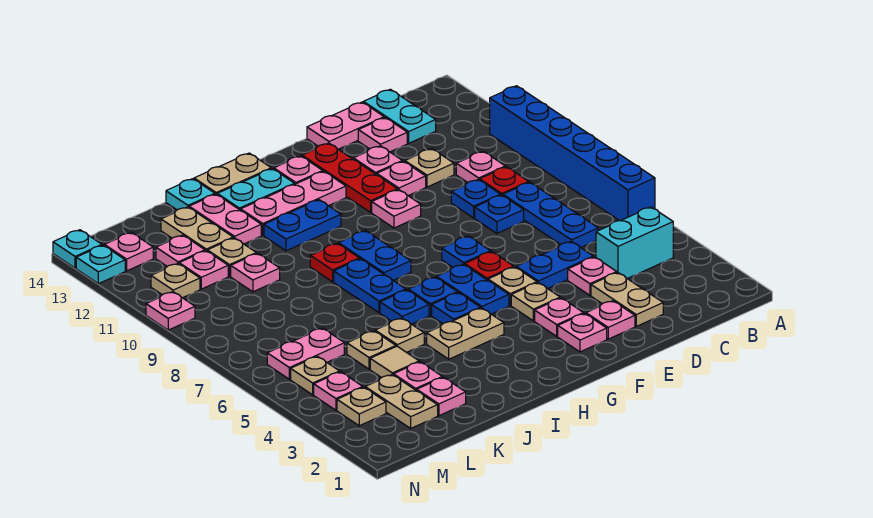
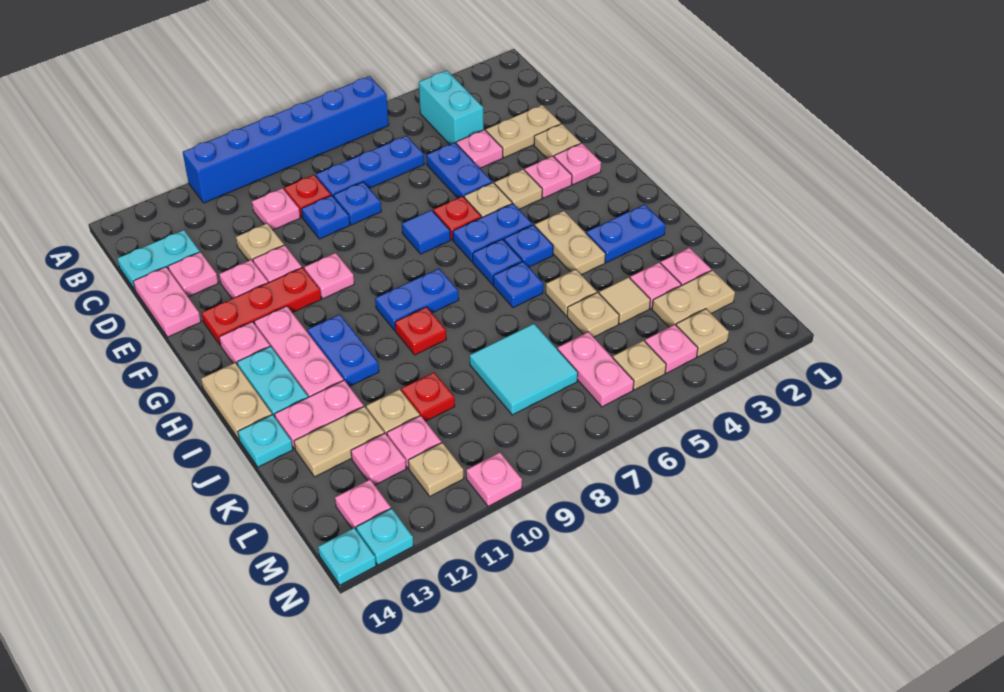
pink plate E2 level 1 -> tan plate E2 level 1
blue plate F7 level 1 -> blue tile F7 level 1
blue plate I7:I8 level 1 -> blue plate I2:I3 level 1
none -> cyan tile K7:L8 level 1
pink plate K10 level 1 -> red plate K10 level 1

